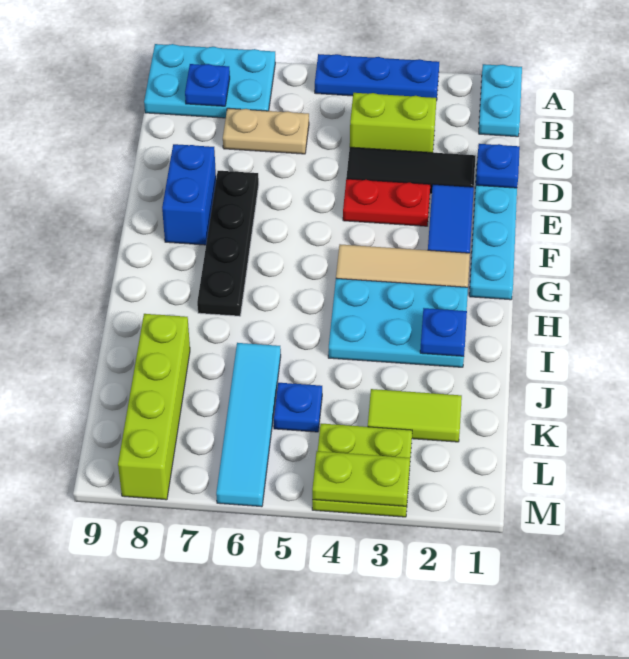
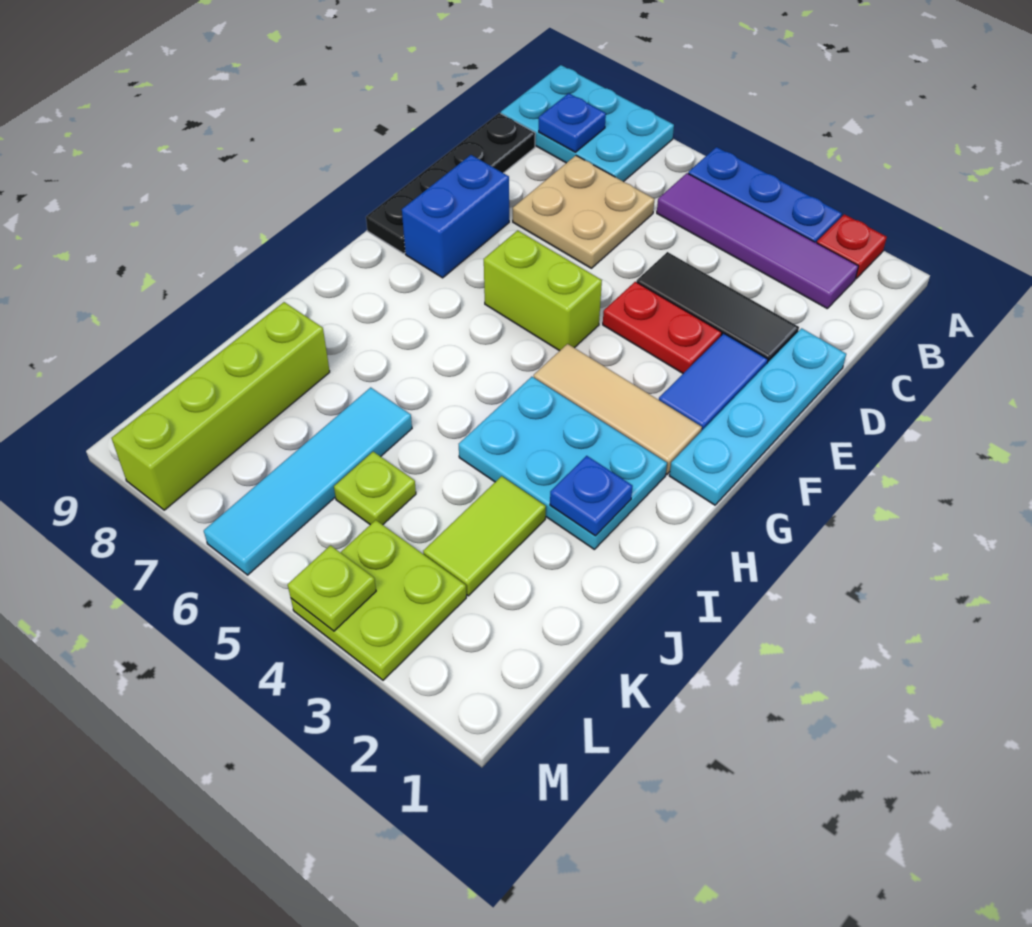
cyan plate A1:B1 level 1 -> none
none -> red plate A2 level 1
none -> purple tile B2:B5 level 1
lime brick C3:C4 level 1 -> lime brick F5:F6 level 1
tan plate C6:C7 level 1 -> tan plate C6:D7 level 1
blue plate D1 level 2 -> none
black plate E7:H7 level 1 -> black plate C9:F9 level 1
lime tile K2:K3 level 1 -> lime tile J3:K3 level 1
blue plate K5 level 1 -> lime plate K5 level 1
lime plate M3:M4 level 2 -> lime plate M4 level 2

